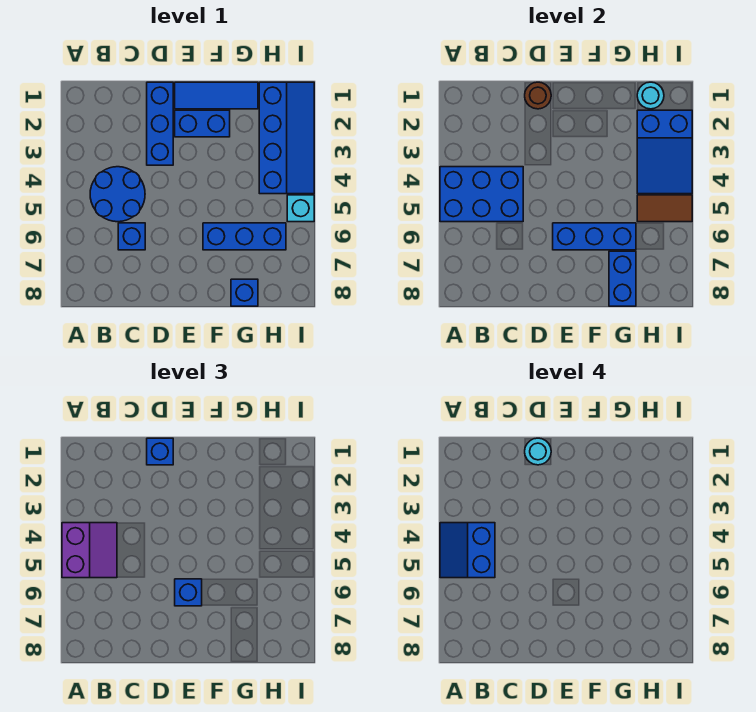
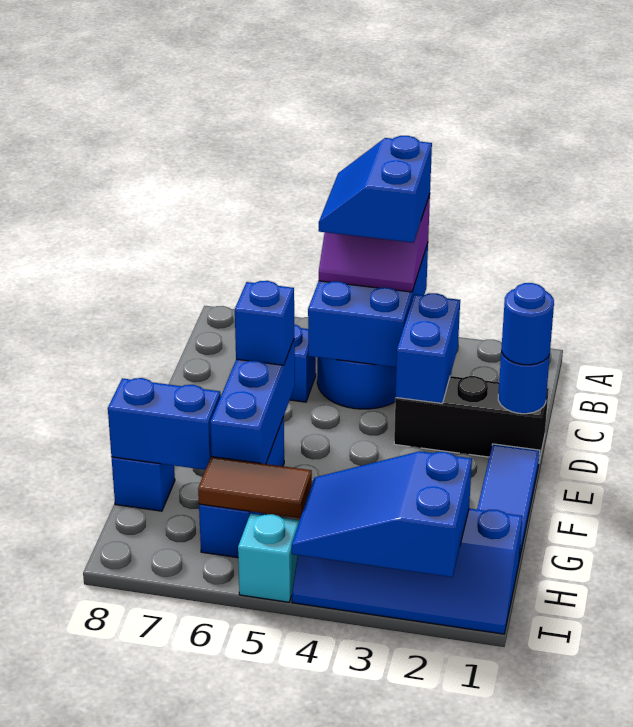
blue slope A4:B5 level 4 top B -> blue slope A4:B5 level 4 top 4
blue brick D1:D3 level 1 -> black brick D1:D3 level 1
brown round brick D1 level 2 -> blue round brick D1 level 2
blue brick D1 level 3 -> blue round brick D1 level 3
cyan round brick D1 level 4 -> none
blue brick E2:F2 level 1 -> blue brick C3:D3 level 2
cyan round brick H1 level 2 -> none
brown tile H5:I5 level 2 -> brown tile H5:H6 level 2

